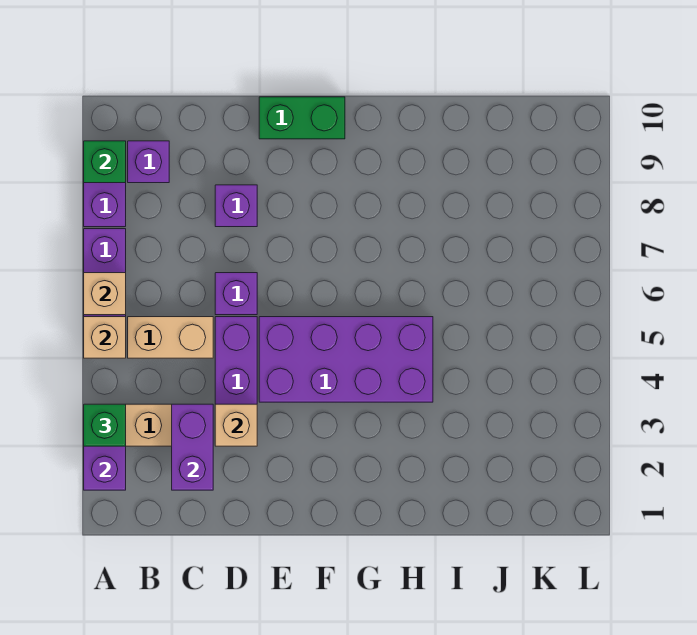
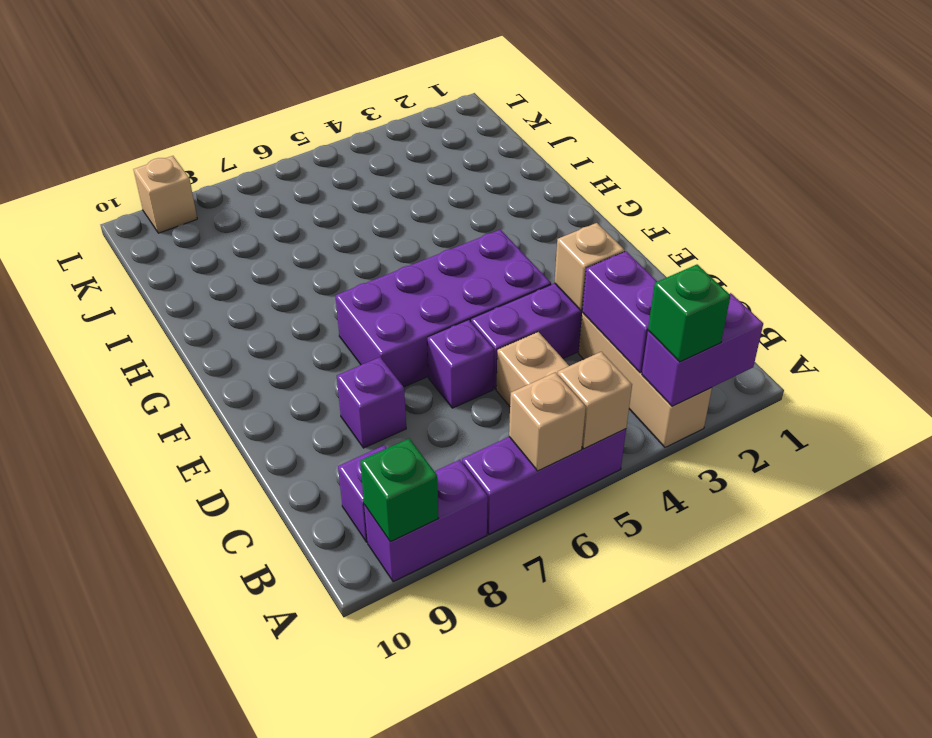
purple brick C2:C3 level 2 -> purple brick B3:C3 level 2
purple brick E4:H5 level 1 -> purple brick E4:F7 level 1
green brick E10:F10 level 1 -> none
none -> tan brick L9 level 1

